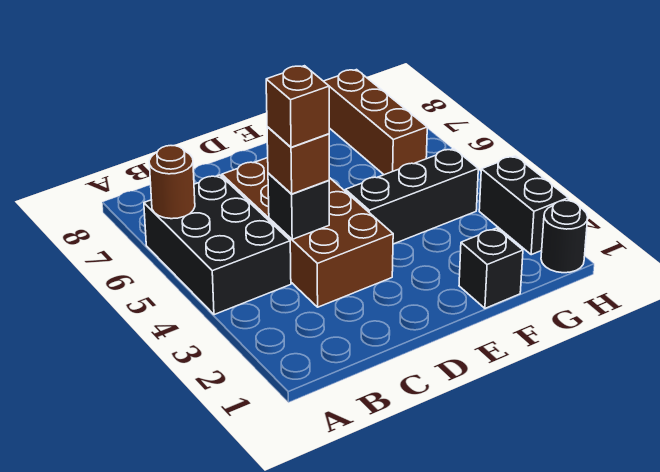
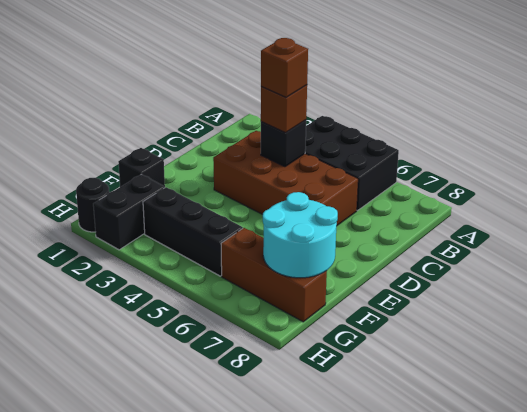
brown round brick A6 level 2 -> none
black brick E4:G4 level 1 -> black brick G3:G5 level 1
none -> cyan round brick F7:G8 level 2
black brick H2:H3 level 1 -> black brick G2:H2 level 1

